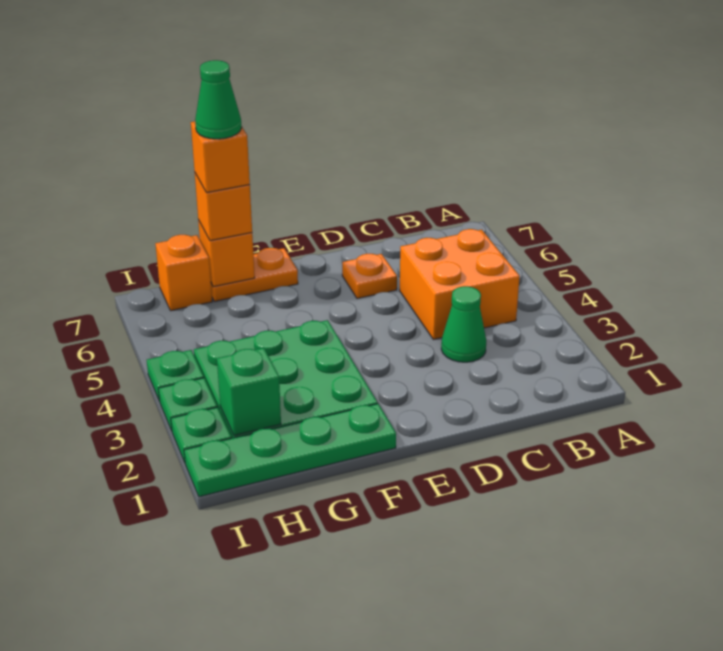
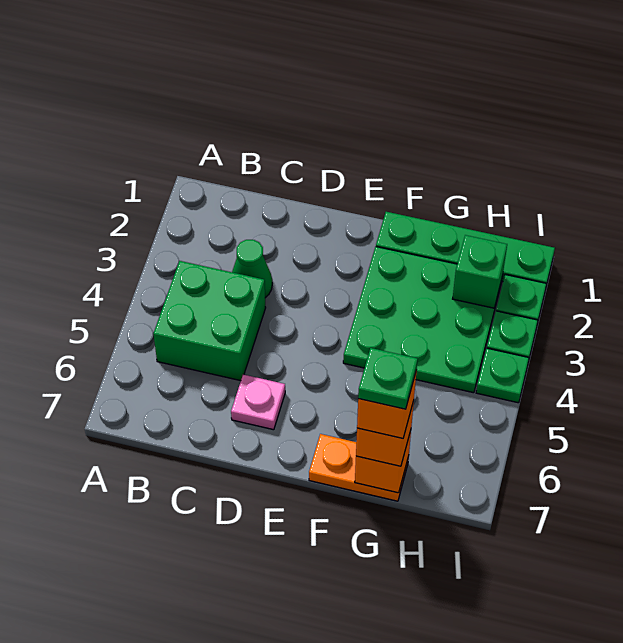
orange brick B4:C5 level 1 -> green brick B4:C5 level 1
orange plate D6 level 1 -> pink plate D6 level 1
green cone G7 level 5 -> green plate G7 level 5
orange brick H7 level 1 -> none

